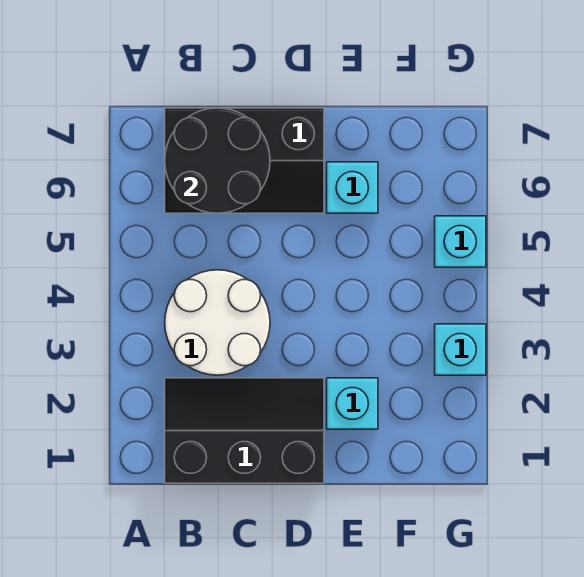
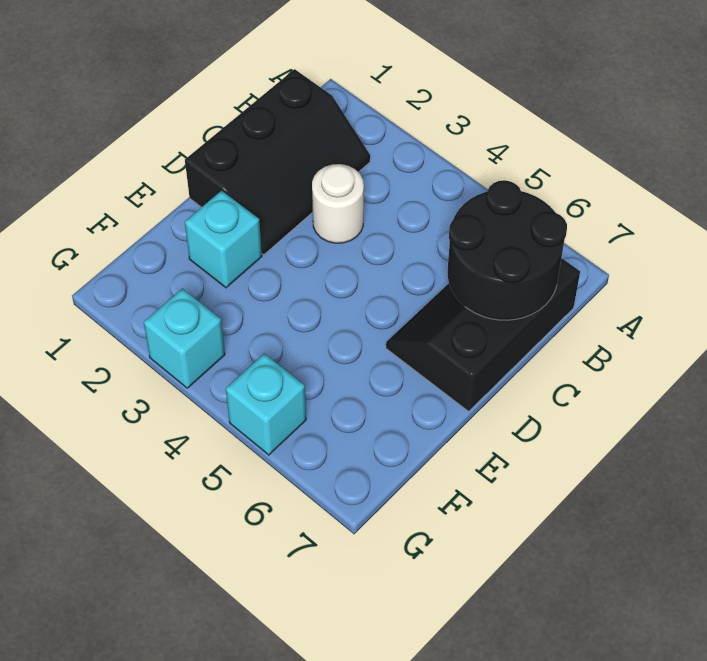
white round brick B3:C4 level 1 -> white round brick C3 level 1
cyan brick E6 level 1 -> none

